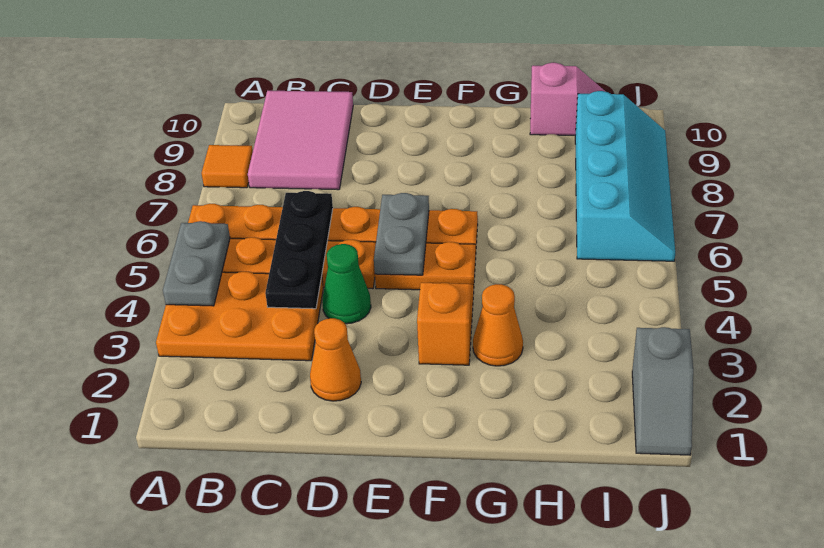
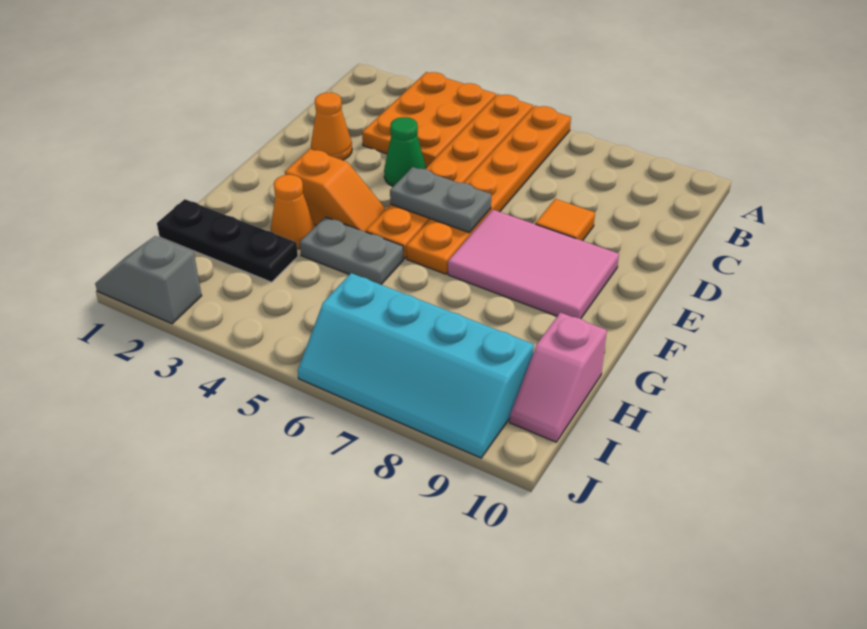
grey plate A4:A5 level 2 -> grey plate G4:G5 level 1
orange tile A8 level 1 -> orange tile D8 level 1
pink tile B8:C10 level 1 -> pink tile E7:F9 level 1
black plate C4:C6 level 2 -> black plate H1:H3 level 1

